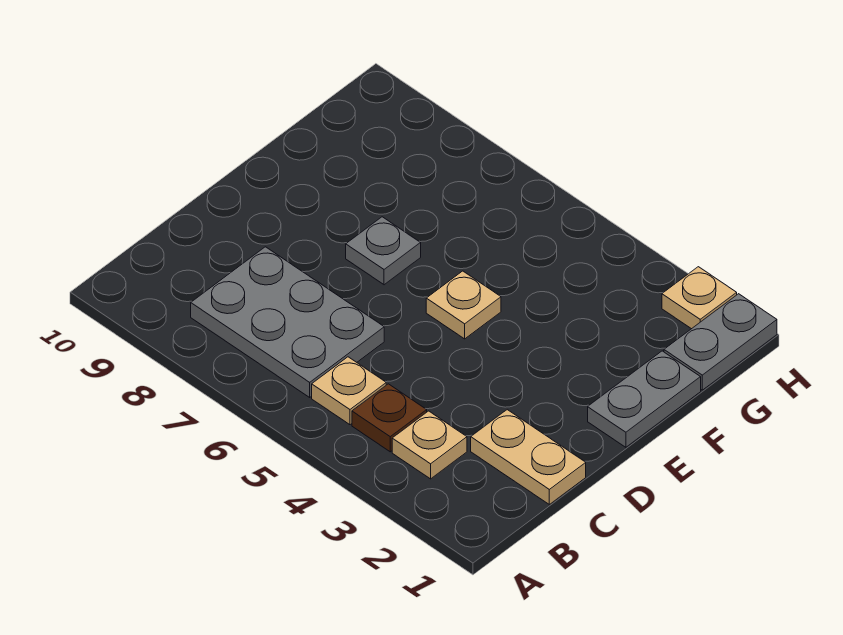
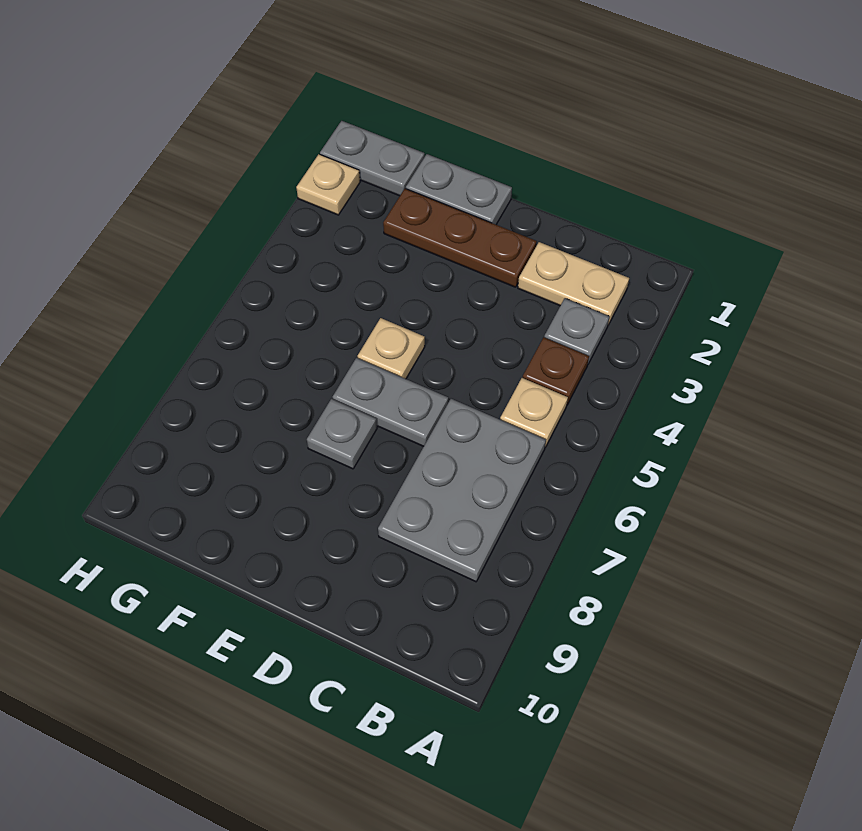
tan plate B3 level 1 -> grey plate B3 level 1
tan plate C1:C2 level 1 -> tan plate B2:C2 level 1
none -> brown plate D2:F2 level 1
none -> grey plate D6:E6 level 1

